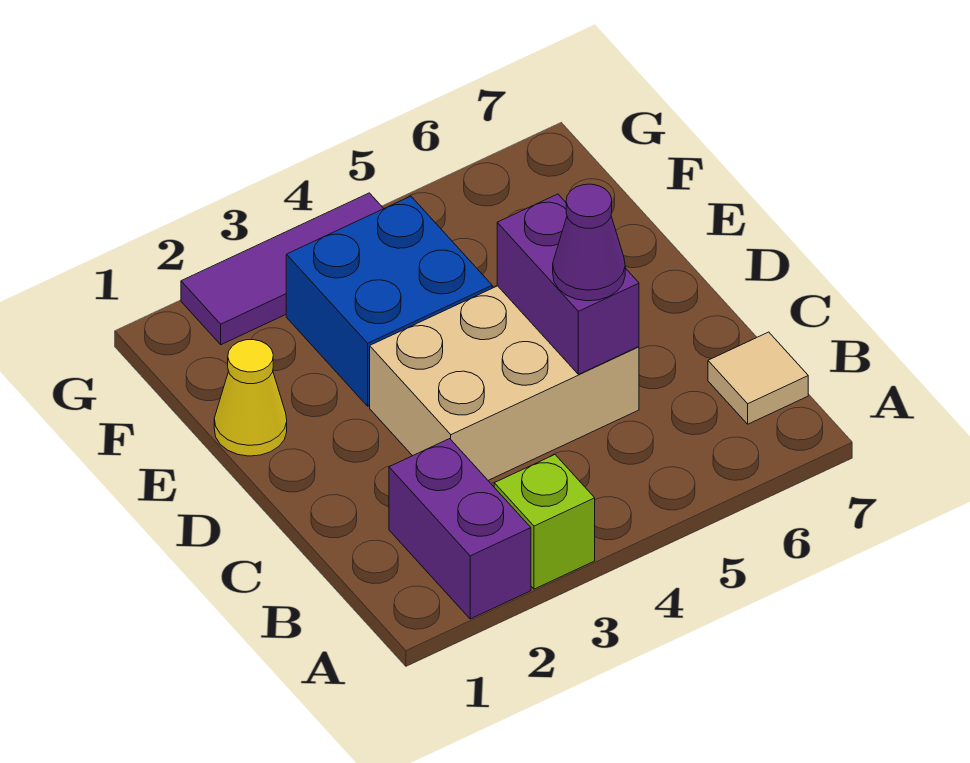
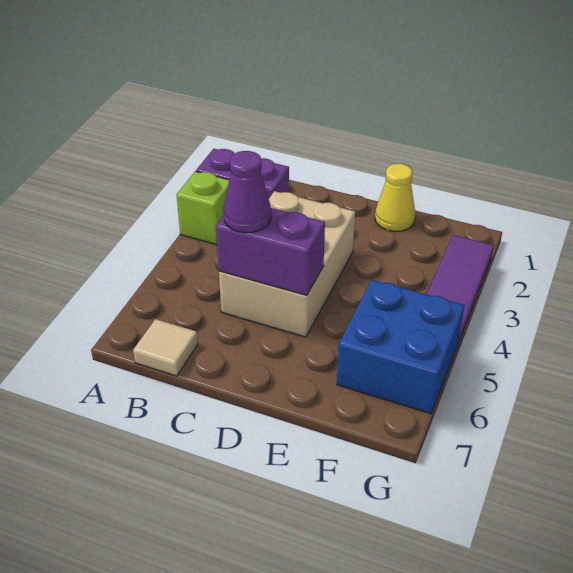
blue brick E3:F4 level 1 -> blue brick F5:G6 level 1

